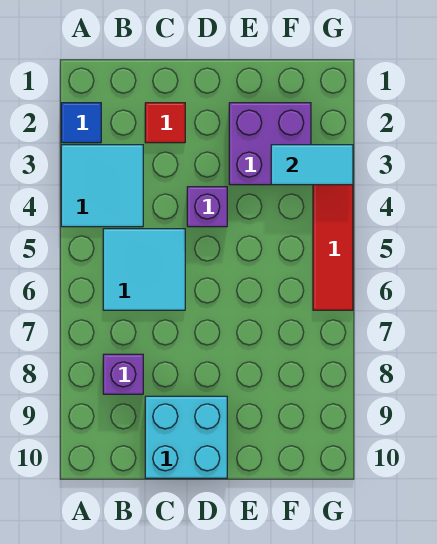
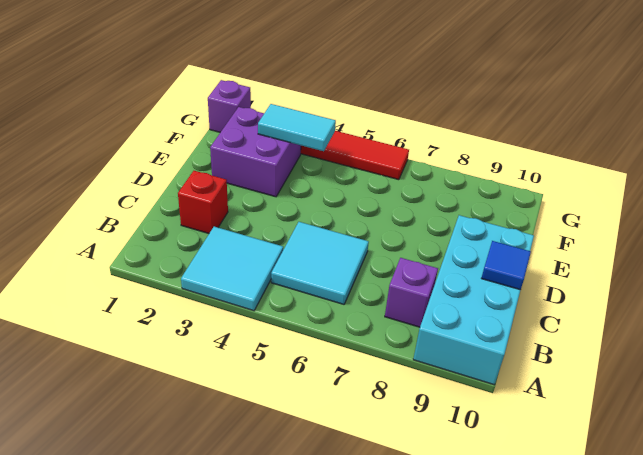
blue tile A2 level 1 -> blue tile C10 level 2
red tile C2 level 1 -> red brick C2 level 1
cyan brick C9:D10 level 1 -> cyan brick A9:D10 level 1
purple brick D4 level 1 -> purple brick G1 level 1
cyan tile F3:G3 level 2 -> cyan tile F3:F4 level 2

